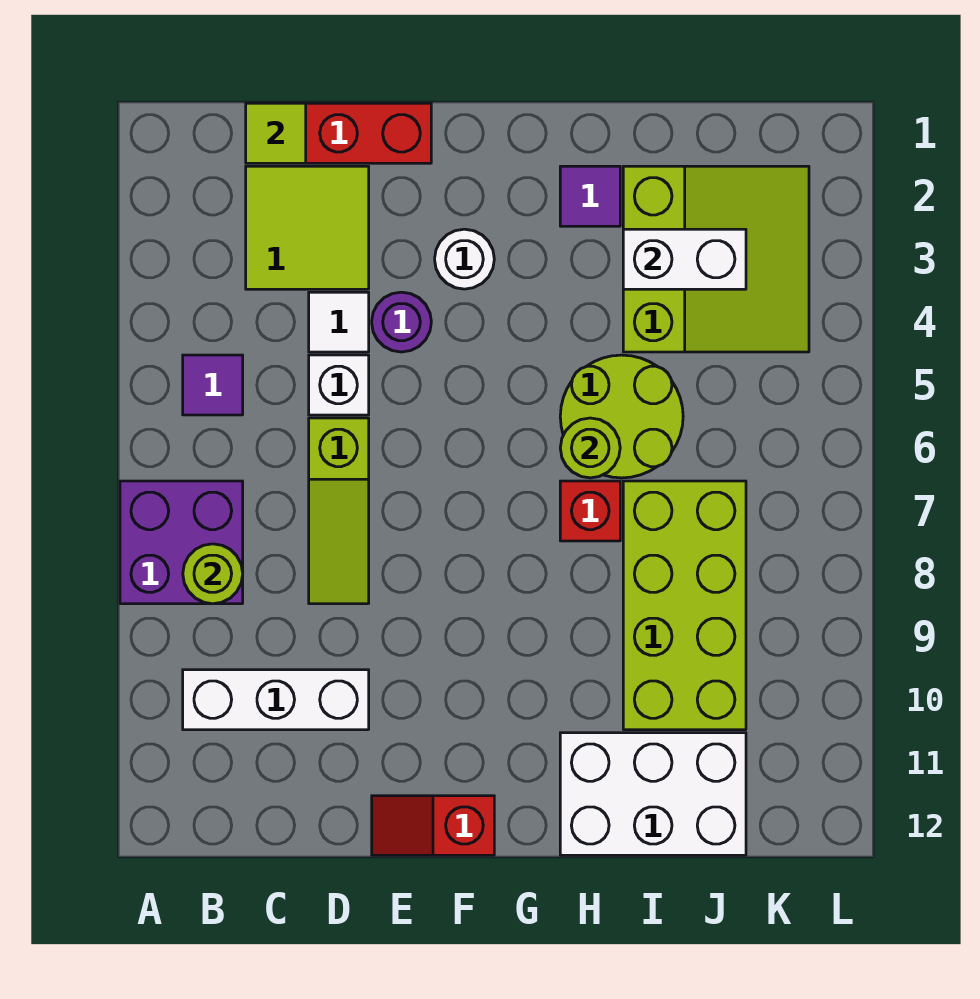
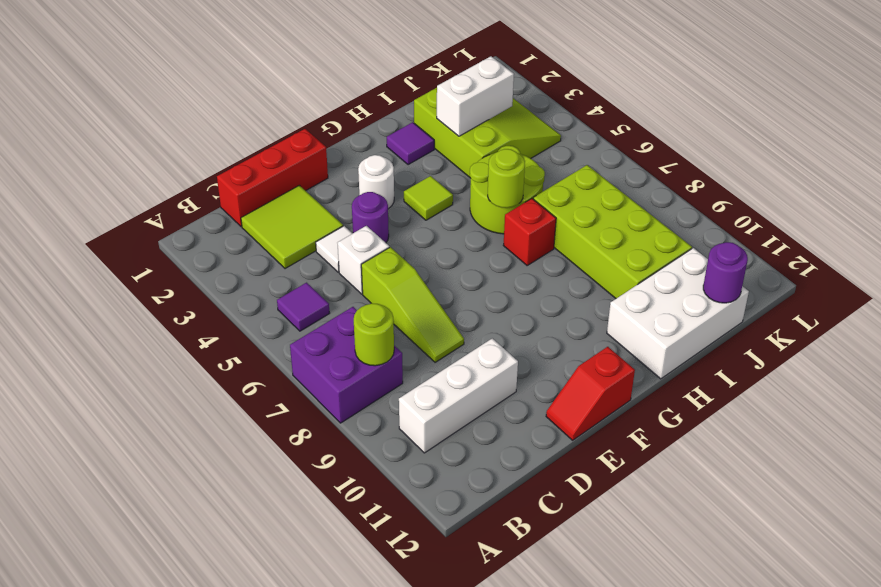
lime tile C1 level 2 -> lime tile G4 level 1
none -> purple round brick J12 level 2

